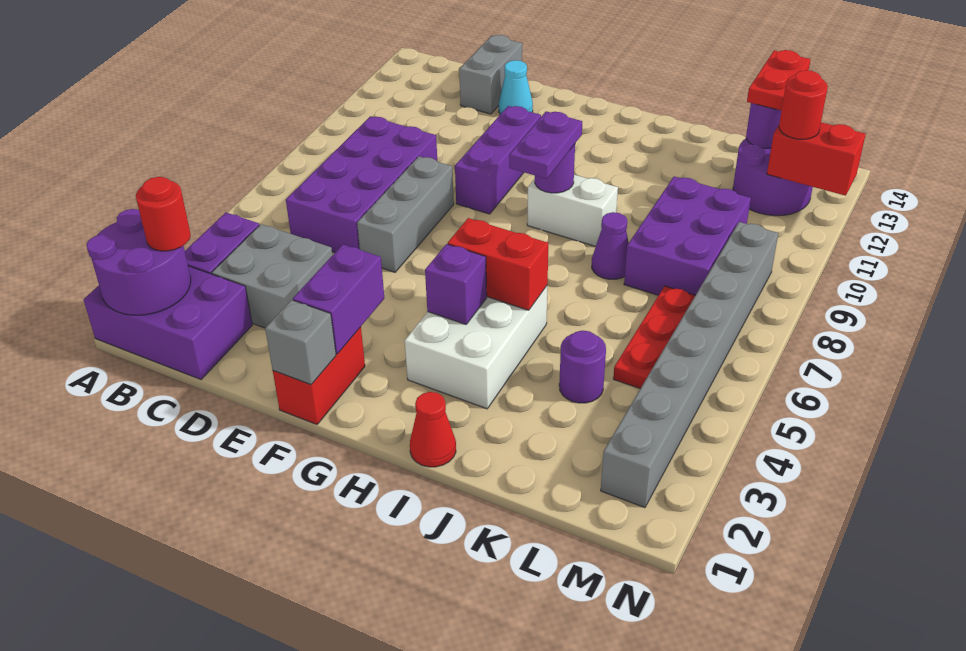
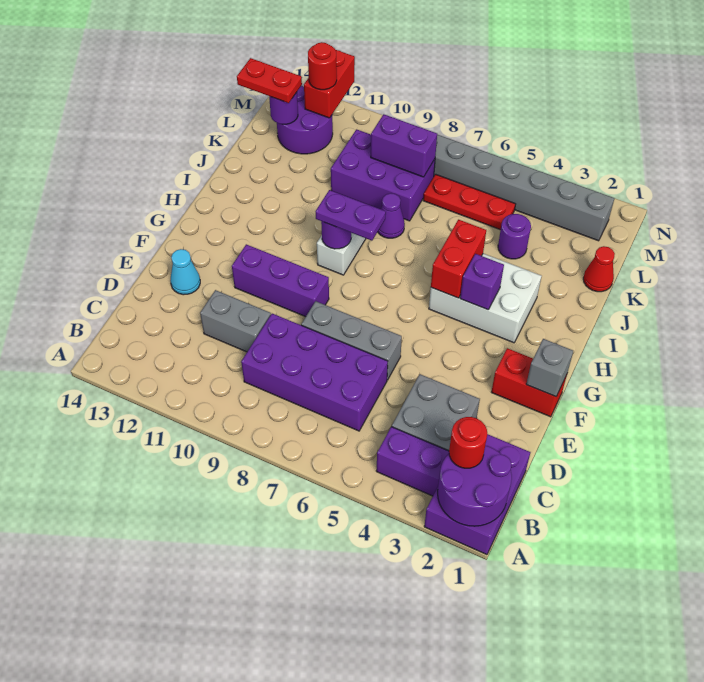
grey brick D13:D14 level 1 -> grey brick D10:D11 level 1
purple brick F2:F3 level 2 -> purple brick L8:L9 level 2
red cone I1 level 1 -> red cone K1 level 1

